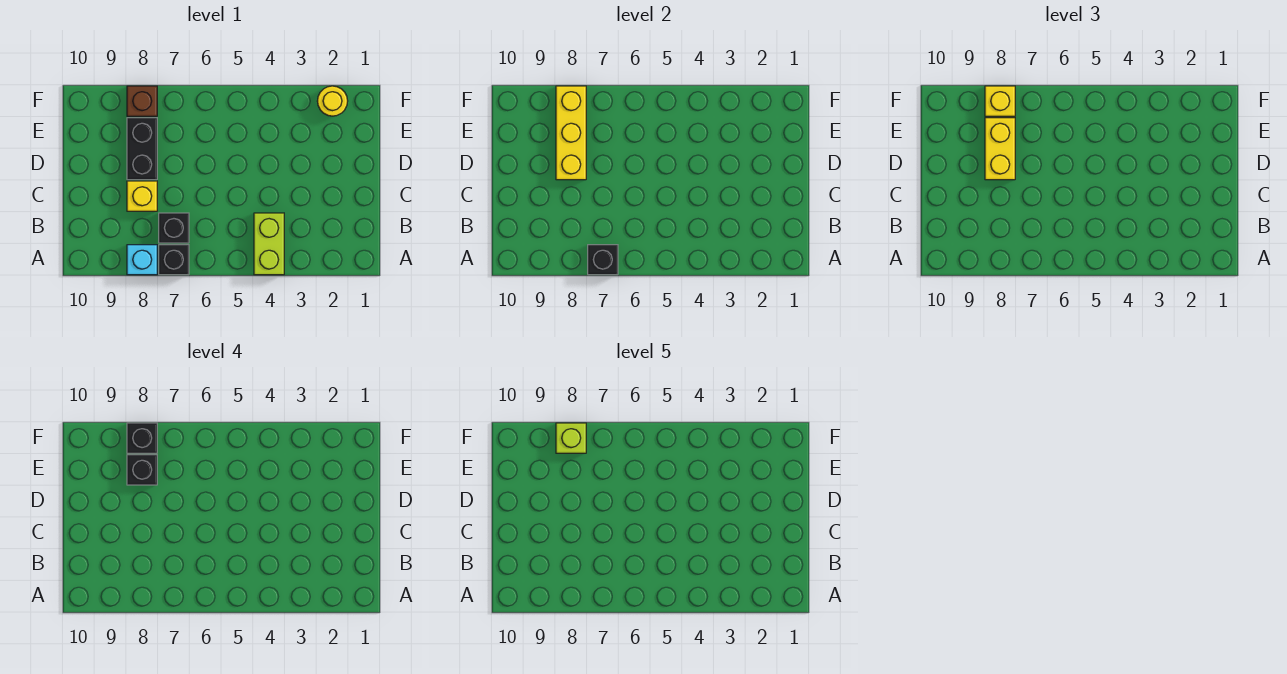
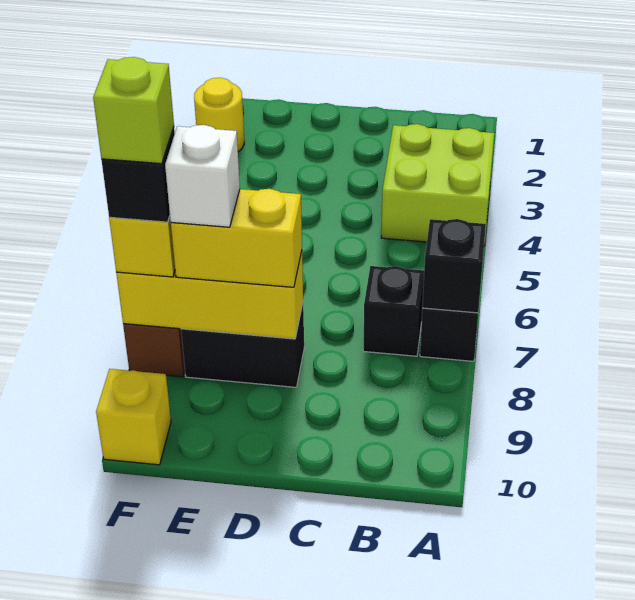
lime brick A4:B4 level 1 -> lime brick A3:B4 level 1
cyan brick A8 level 1 -> none
yellow brick C8 level 1 -> yellow brick F10 level 1
black brick E8 level 4 -> white brick E8 level 4

